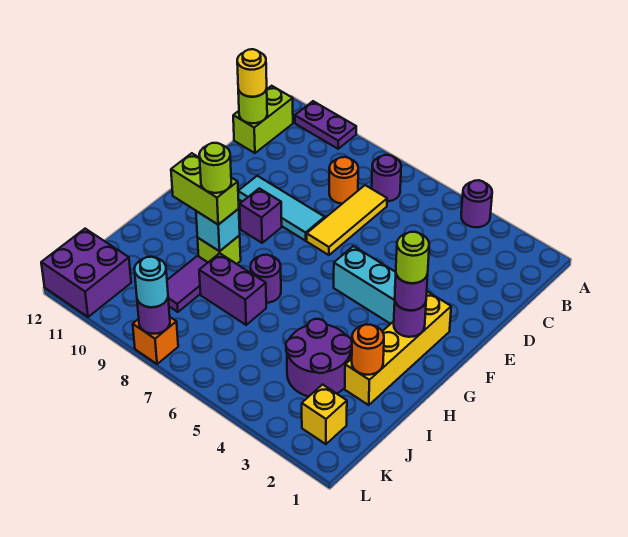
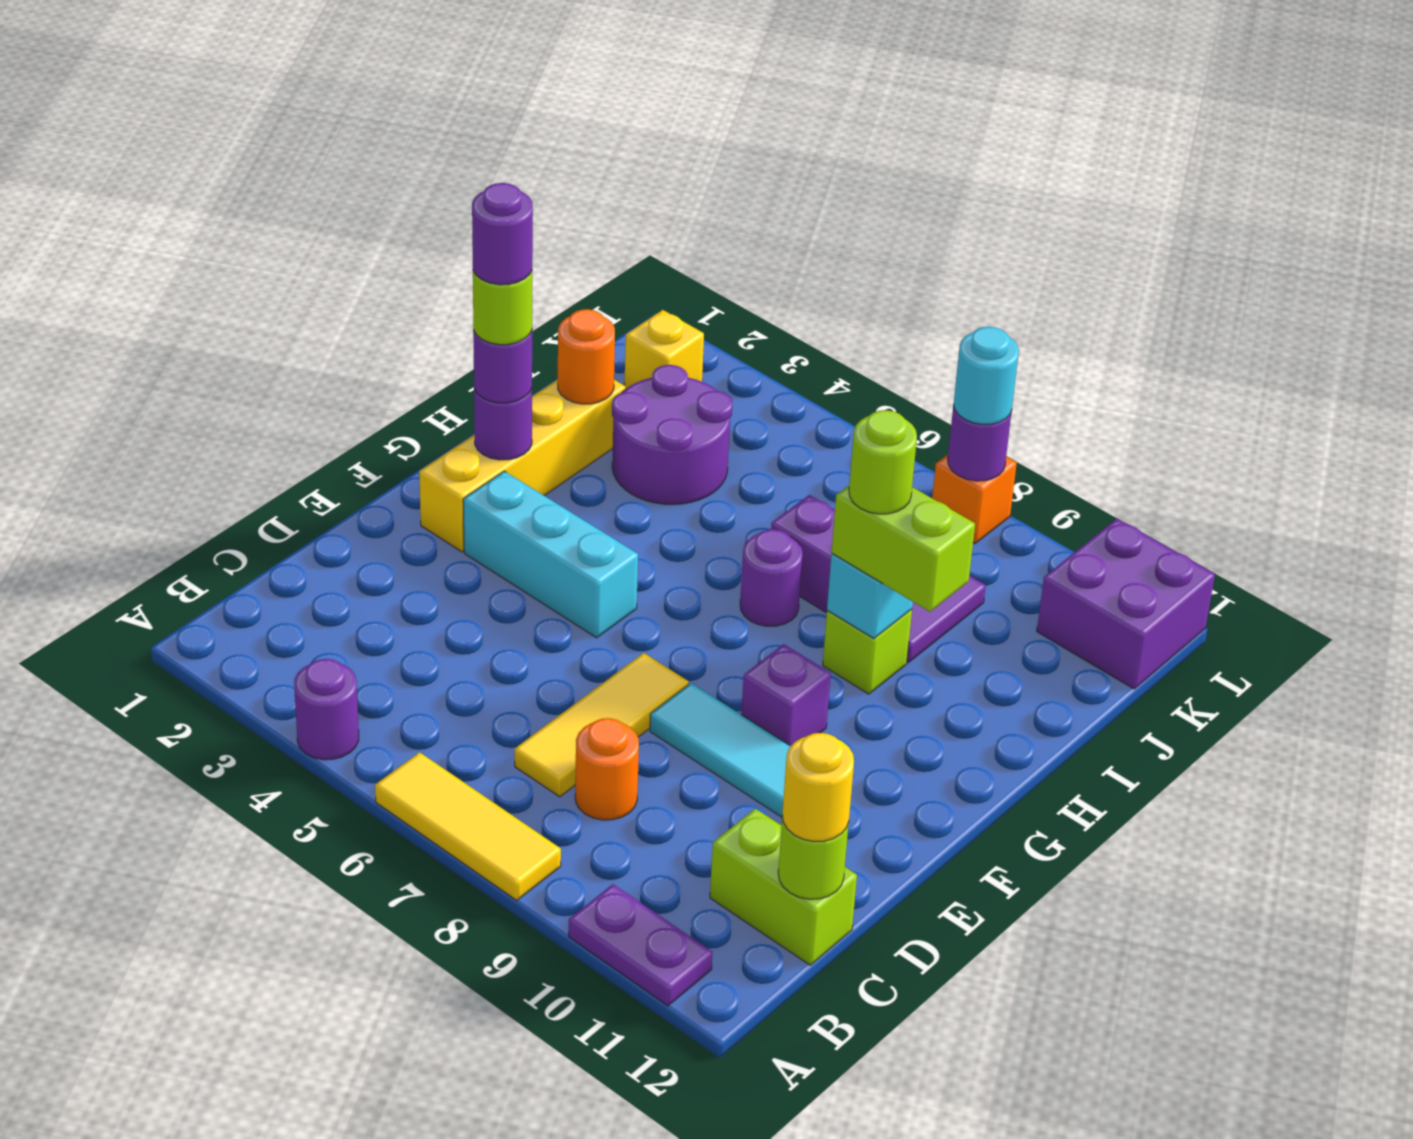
none -> yellow tile A6:A8 level 1
purple round brick B7 level 1 -> purple round brick G2 level 5
lime brick B12:C12 level 1 -> lime brick C11:C12 level 1

